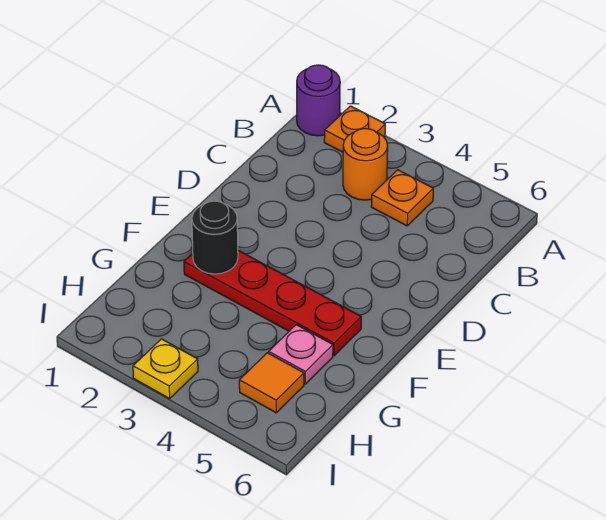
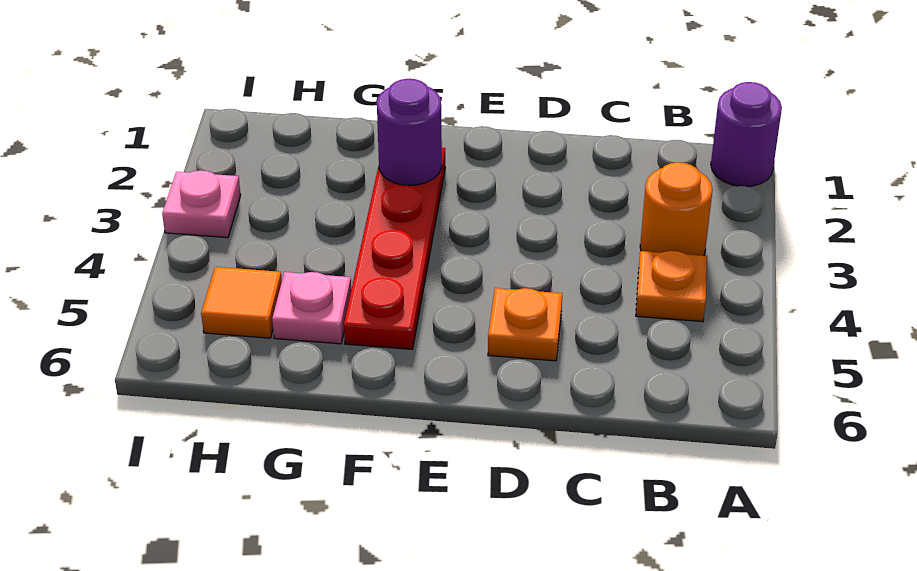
orange plate A2 level 1 -> orange plate D5 level 1
black round brick F2 level 2 -> purple round brick F2 level 2
yellow plate I3 level 1 -> pink plate I3 level 1

